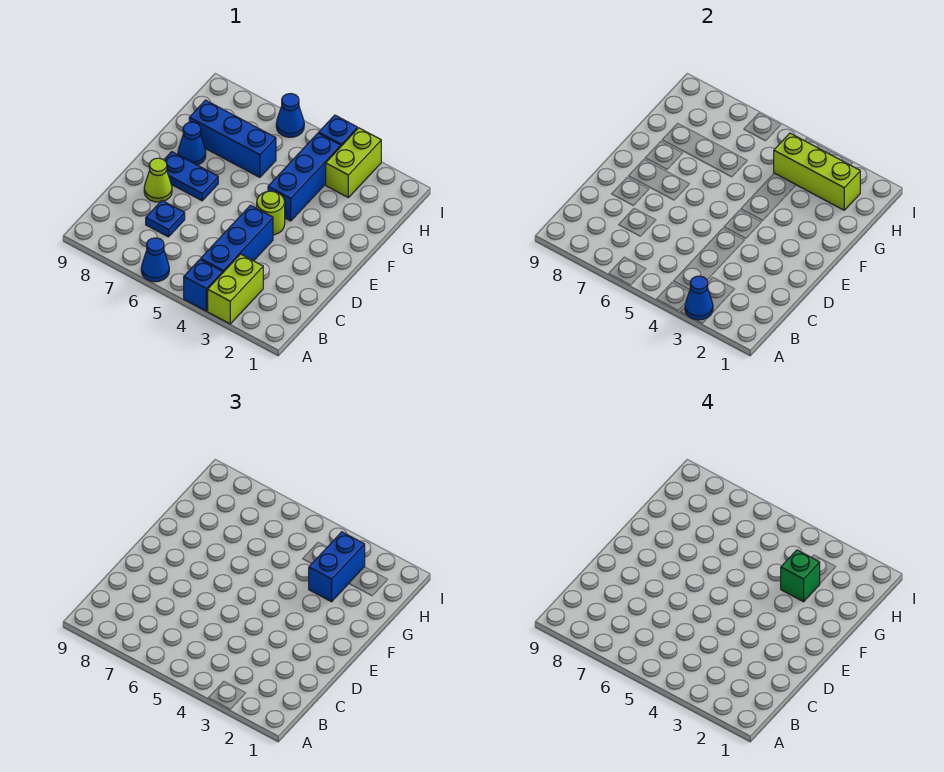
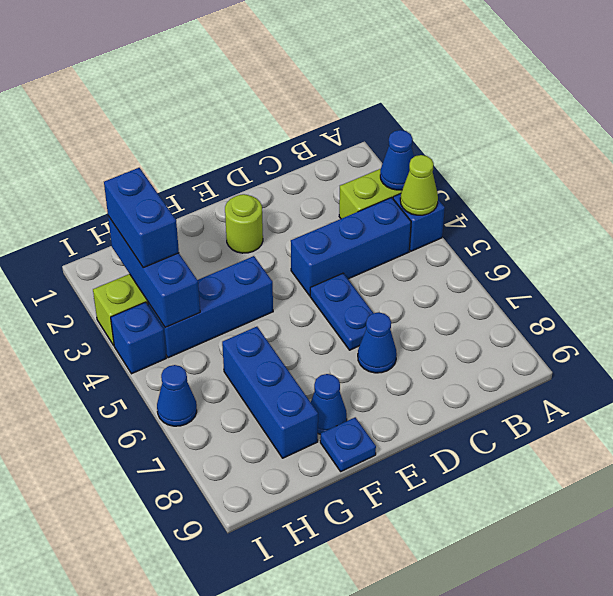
blue cone A6 level 1 -> blue cone D7 level 1
blue plate C7 level 1 -> blue plate F9 level 1
lime cone D8 level 1 -> lime cone A4 level 2
lime round brick E4 level 1 -> lime round brick E2 level 1
blue plate E7:E8 level 1 -> blue plate D5:D6 level 1
blue brick G3:H3 level 3 -> blue brick H2:H3 level 3
green brick G3 level 4 -> none
lime brick H2:H4 level 2 -> blue brick H2:H4 level 2

